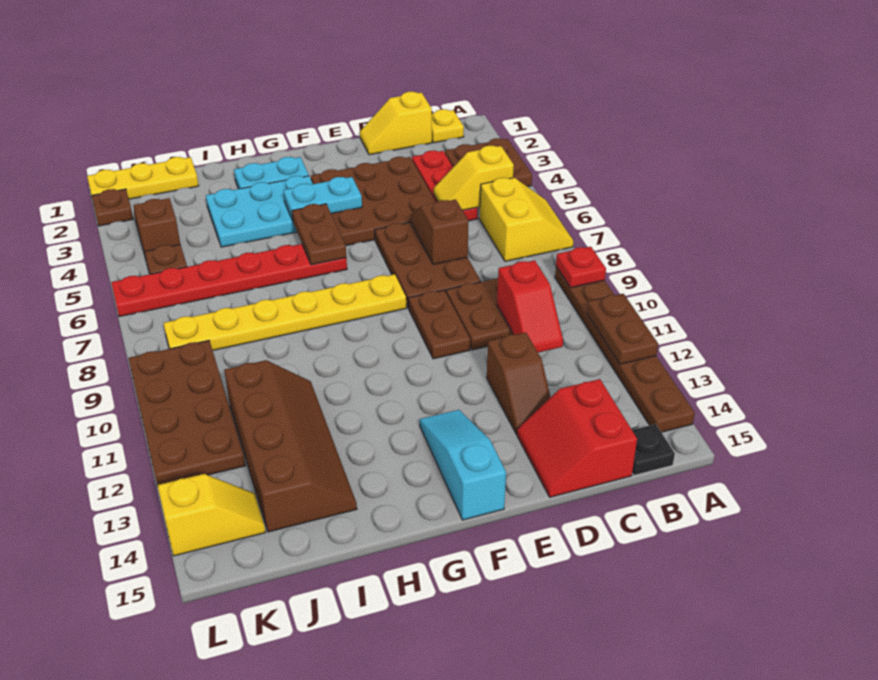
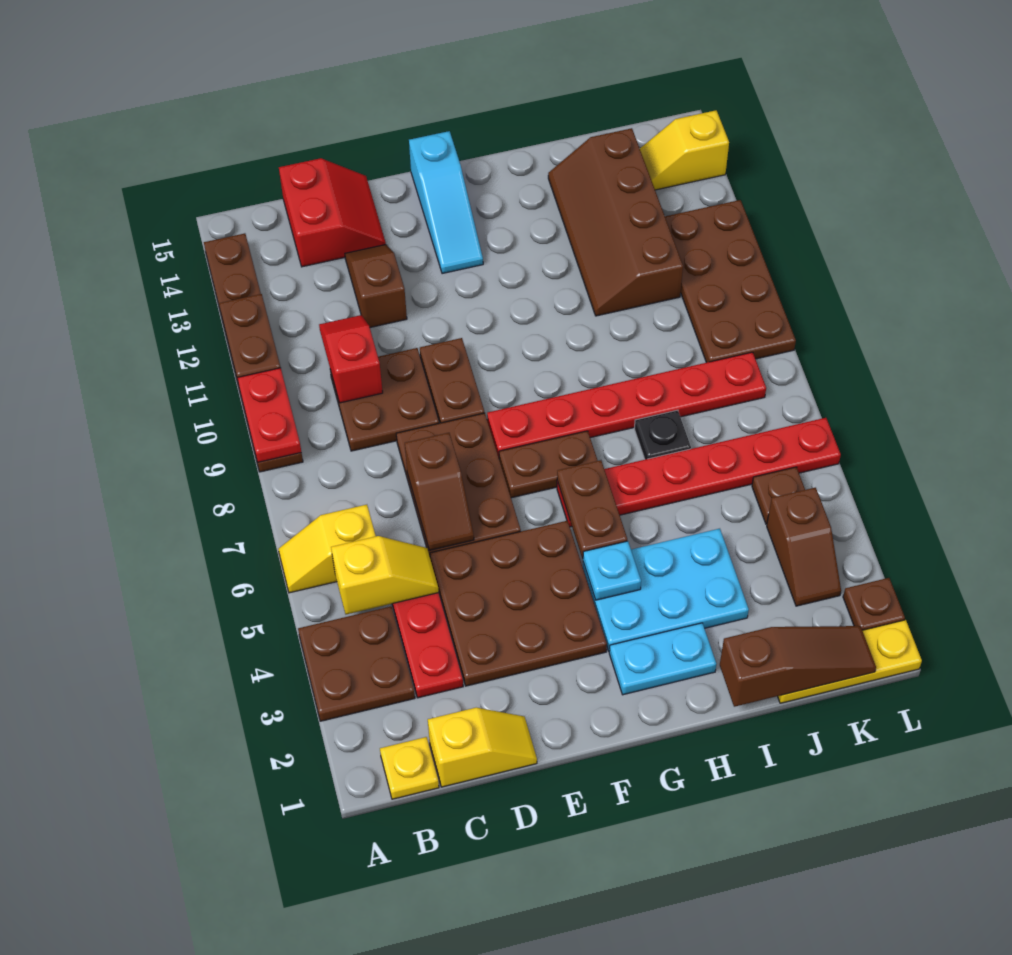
yellow slope A6:B7 level 1 top B -> yellow slope A6:B6 level 1 top B
red plate A9 level 2 -> red plate A9:A10 level 2
black plate B15 level 1 -> black plate I7 level 1
cyan plate F4:G4 level 2 -> cyan plate G4 level 2
none -> brown plate F7:G7 level 1
yellow plate F8:K8 level 1 -> red plate F8:K8 level 1
none -> brown slope I1:K1 level 2 top I

